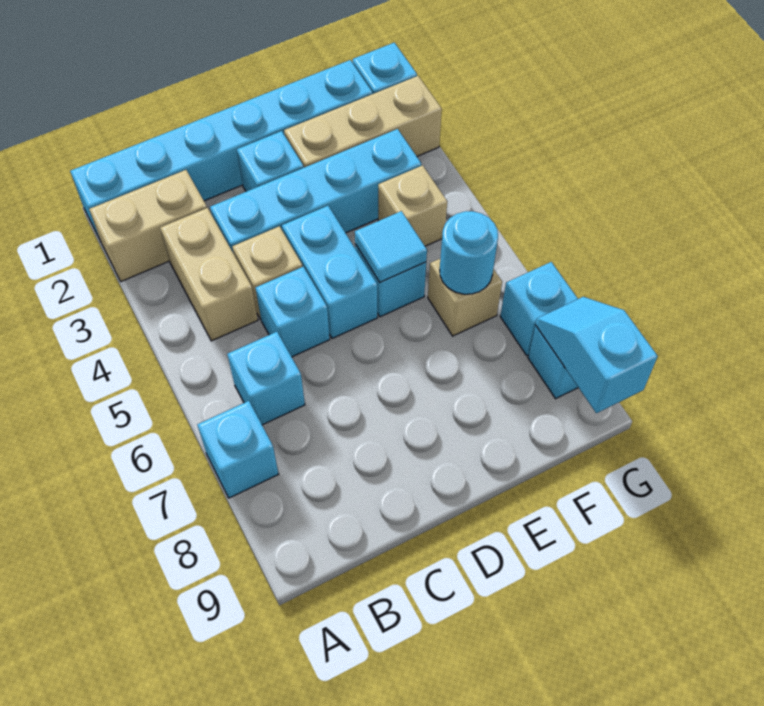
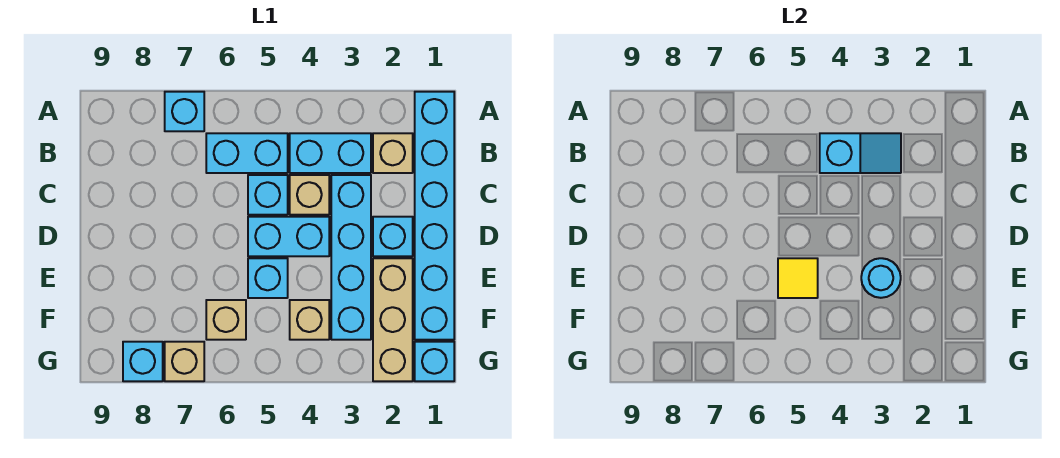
tan brick A2:B2 level 1 -> tan brick B2 level 1
tan brick B3:B4 level 1 -> cyan brick B3:B4 level 1
cyan brick B6 level 1 -> cyan brick B5:B6 level 1
cyan tile E5 level 2 -> yellow tile E5 level 2
cyan round brick F6 level 2 -> cyan round brick E3 level 2
cyan brick G7 level 1 -> tan brick G7 level 1
cyan slope G8:G9 level 2 top 9 -> cyan slope B3:B4 level 2 top 4

